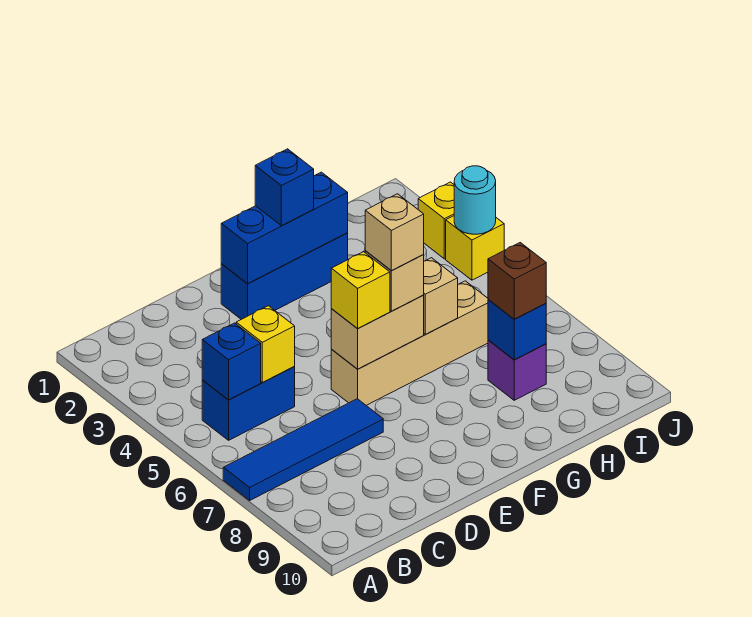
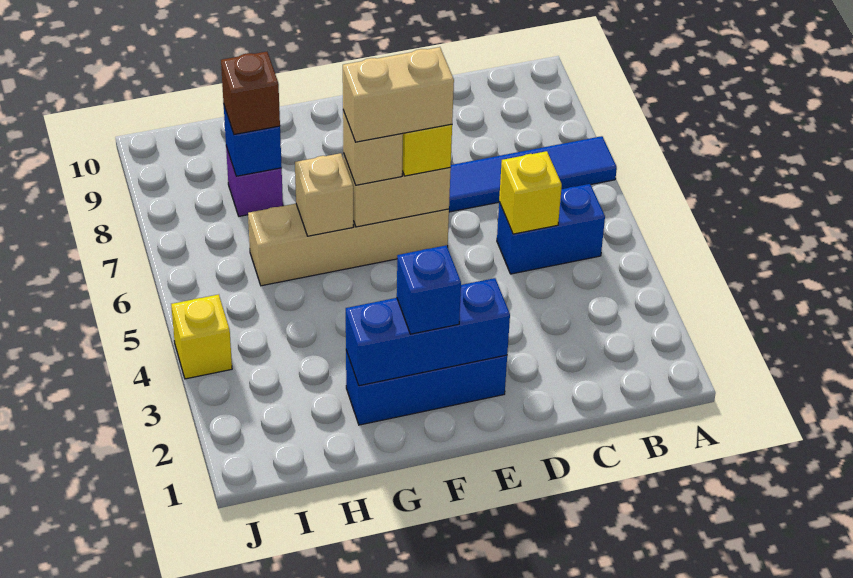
blue brick B5 level 2 -> none
tan brick F6 level 4 -> tan brick E6:F6 level 4
yellow brick J3 level 1 -> none
cyan round brick J4 level 2 -> none

